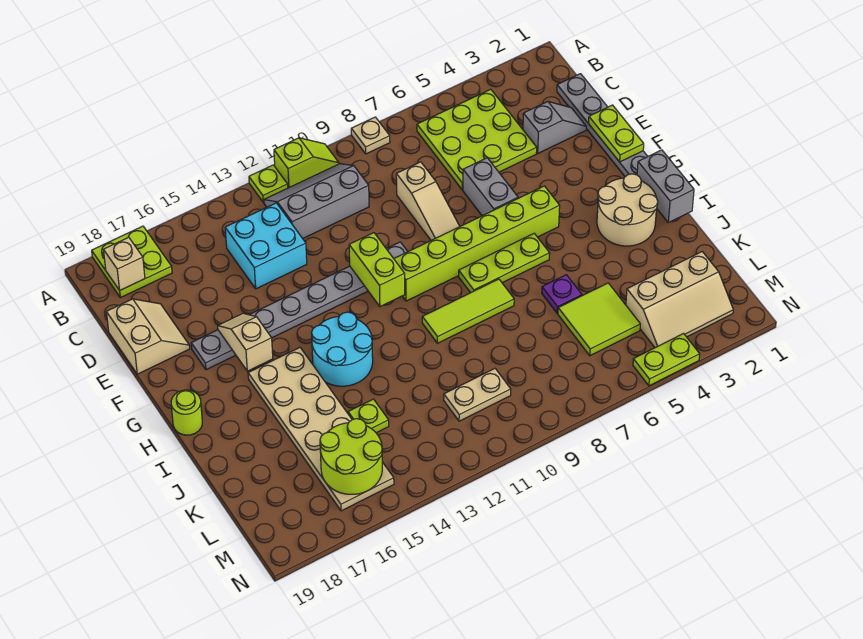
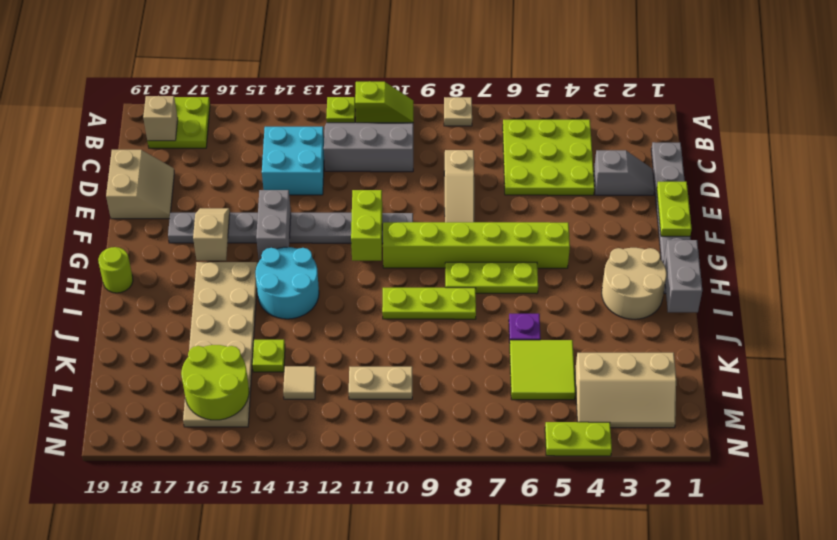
grey brick E6:F6 level 1 -> grey brick F14:G14 level 2
lime tile I8:I10 level 1 -> lime plate I8:I10 level 1
none -> tan tile L13 level 1

